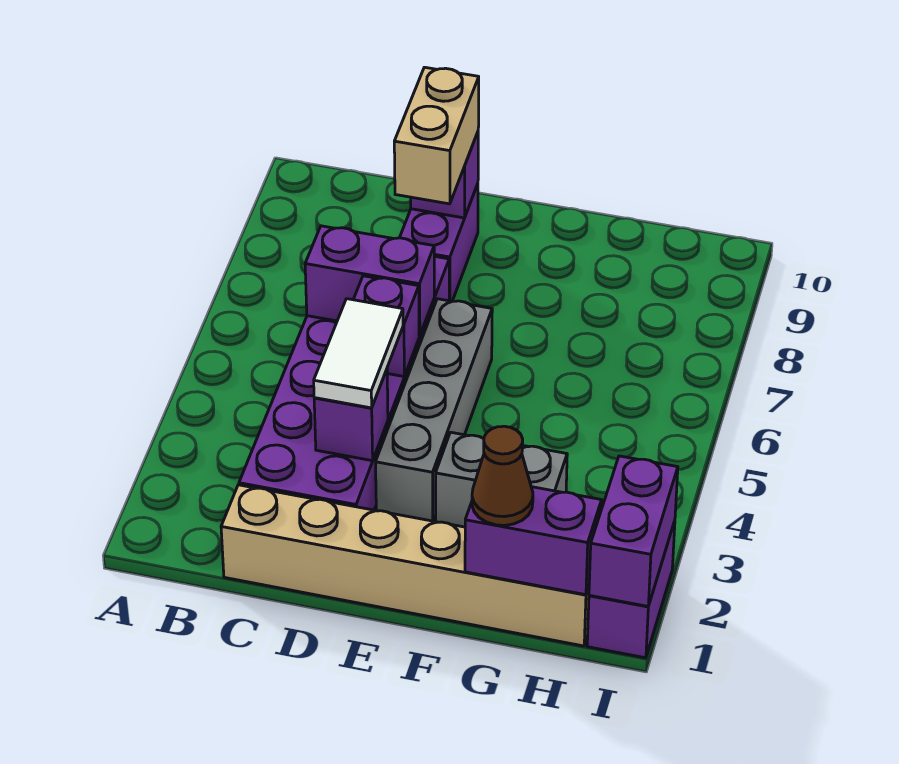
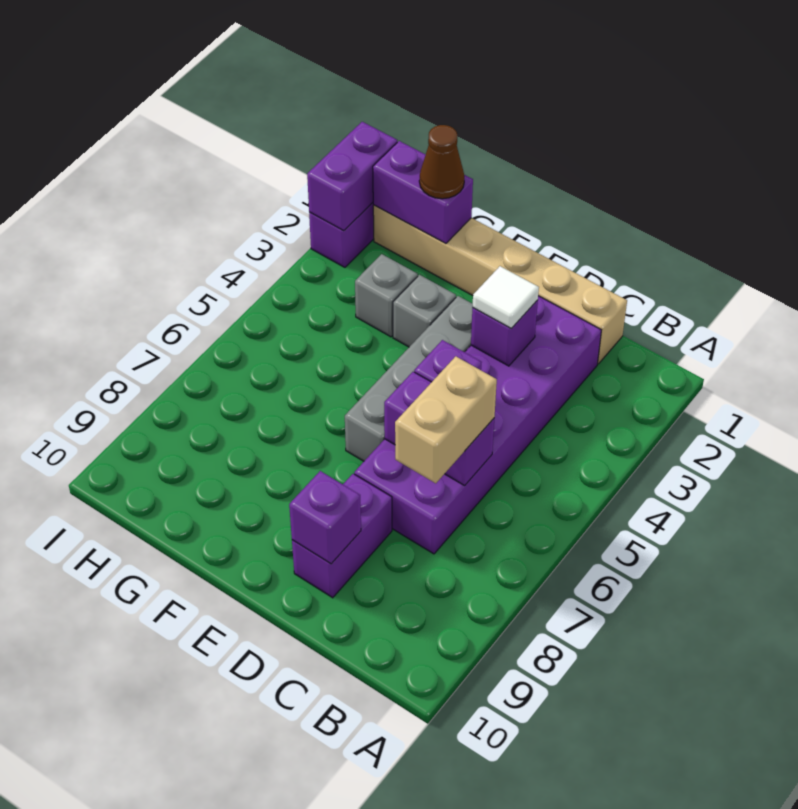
white tile D3:D4 level 3 -> white tile D3 level 3
tan brick D8:D9 level 3 -> tan brick C6:C7 level 3

